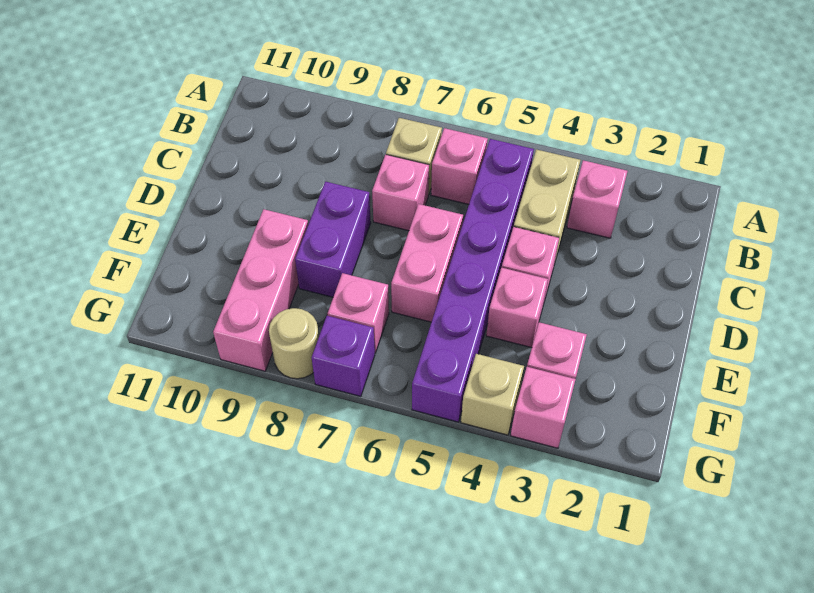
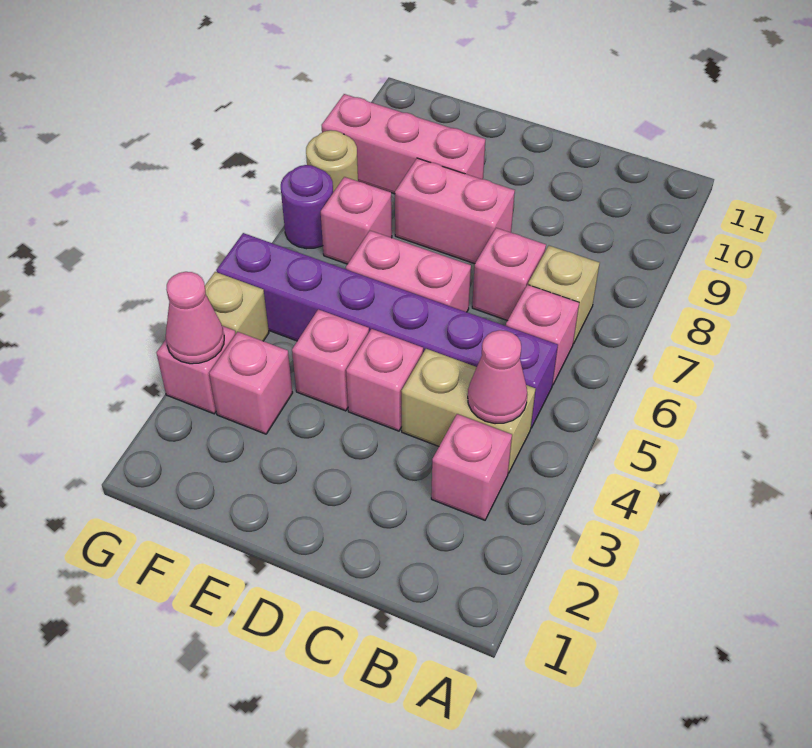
none -> pink cone B4 level 2
purple brick D8:E8 level 1 -> pink brick D8:E8 level 1
none -> pink cone G3 level 2
purple brick G7 level 1 -> purple round brick G7 level 1

